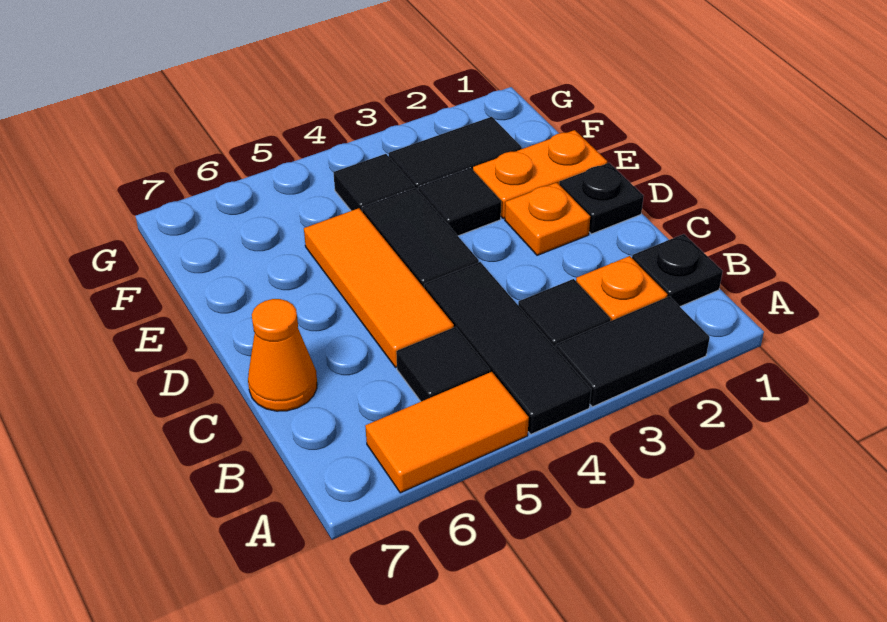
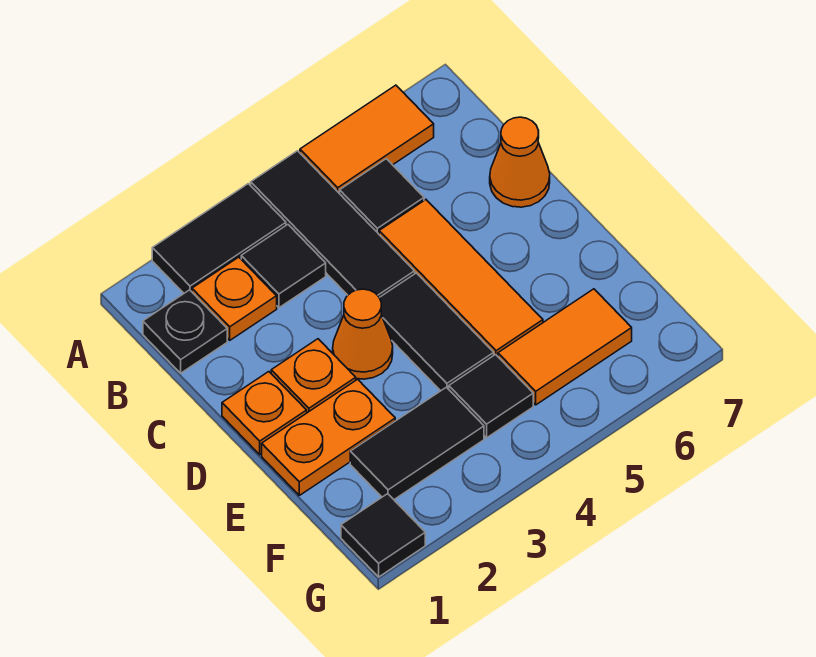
black plate D1 level 1 -> orange plate D1 level 1
none -> orange cone D3 level 1
black tile E3 level 1 -> black tile G1 level 1
none -> orange tile F5:F6 level 1

